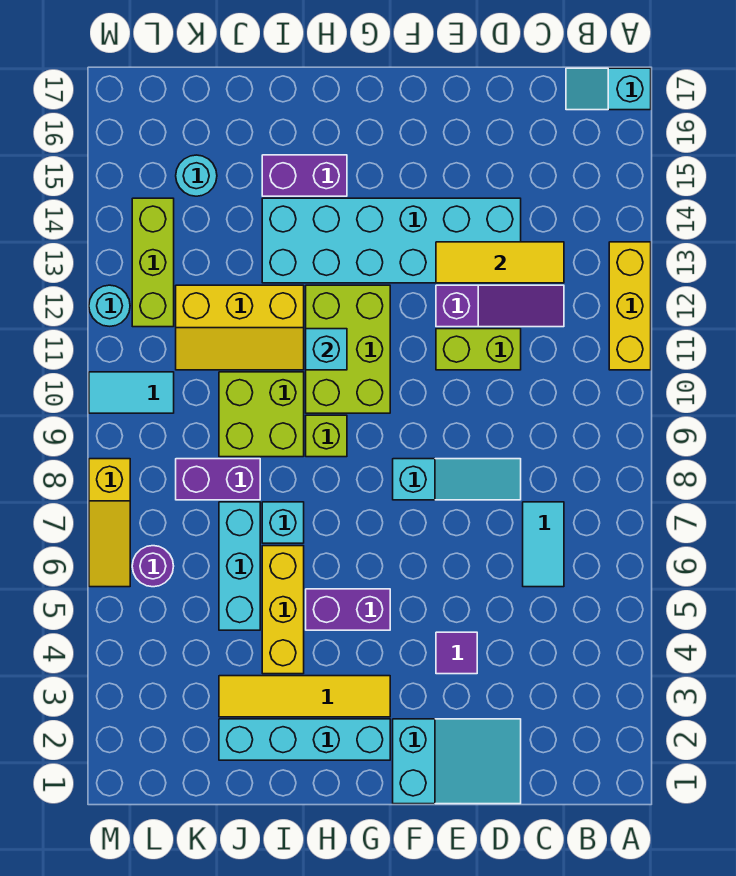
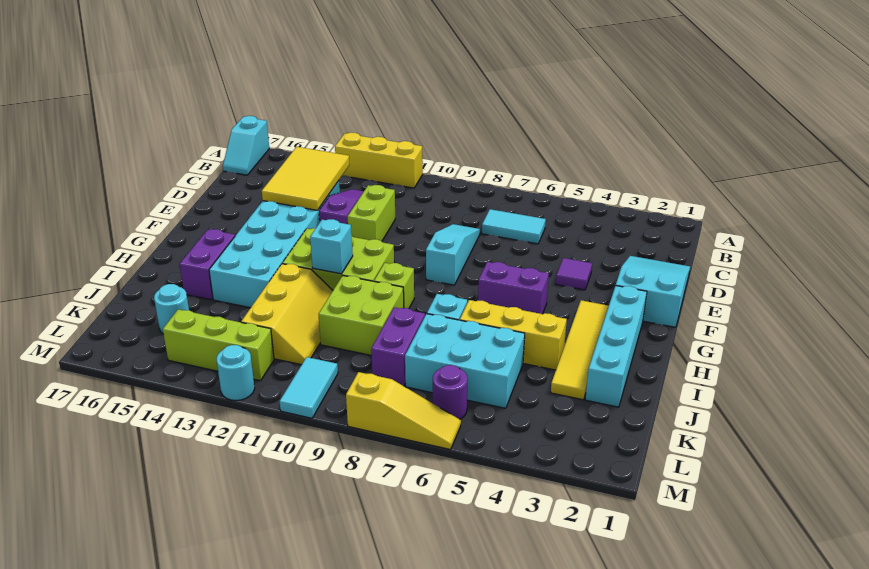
yellow tile C13:E13 level 2 -> yellow tile C13:E14 level 2
purple brick G5:H5 level 1 -> purple brick G5:G6 level 1
cyan brick J5:J7 level 1 -> cyan brick J5:K7 level 1

